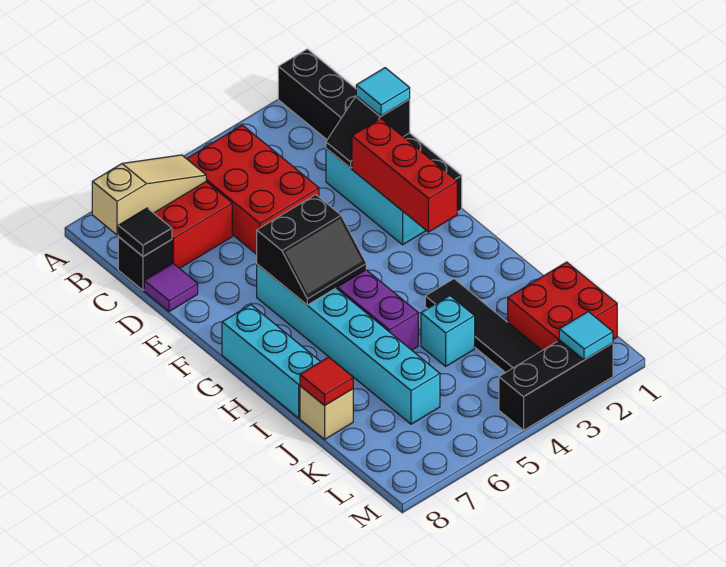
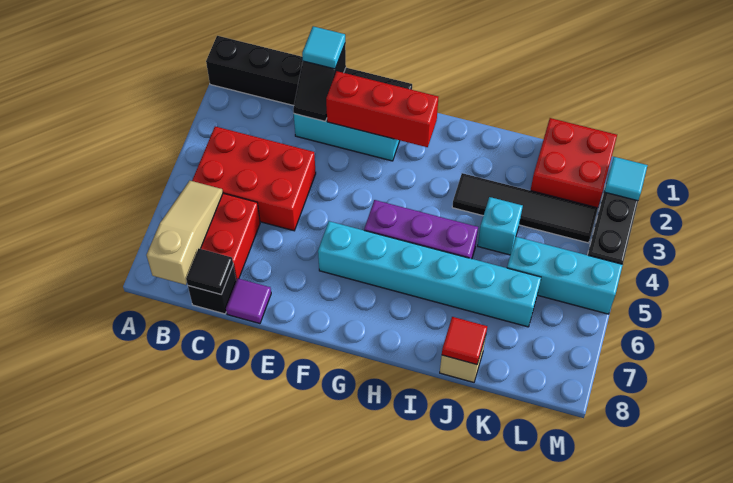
black slope F5:G6 level 2 top F -> none
cyan brick G8:I8 level 1 -> cyan brick K5:M5 level 1

